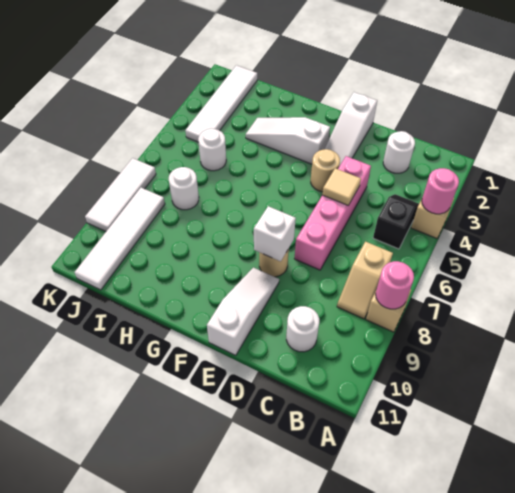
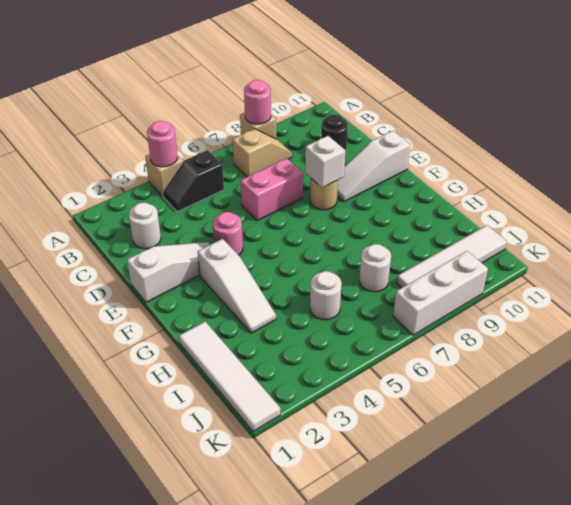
white round brick C10 level 1 -> black round brick C10 level 1
pink brick D4:D7 level 1 -> pink brick D6:D7 level 1
tan tile D5 level 2 -> none
tan round brick E4 level 1 -> pink round brick E4 level 1
white tile J1:J4 level 1 -> white tile H1:K1 level 1
white tile K7:K9 level 1 -> white brick K7:K9 level 1

